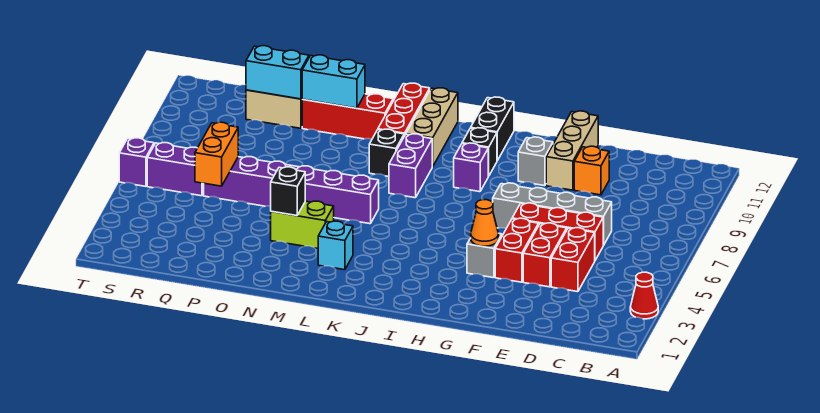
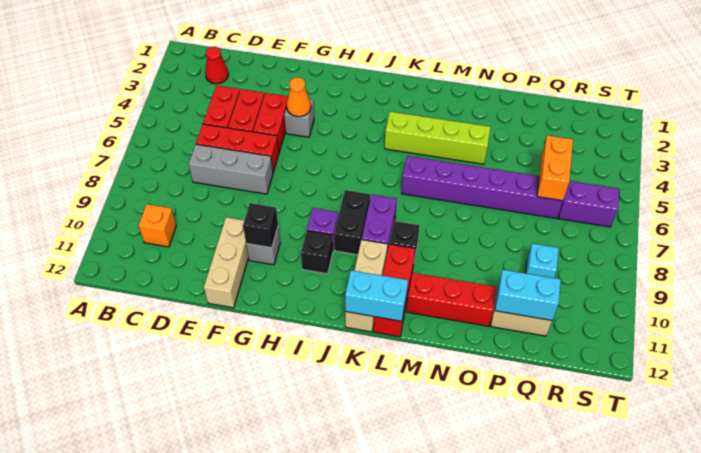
red cone A3 level 1 -> red cone C2 level 1
grey brick D7:G7 level 1 -> grey brick D7:F7 level 1
orange brick E10 level 1 -> orange brick C10 level 1
black brick I11:I12 level 1 -> black brick J8:J9 level 1
cyan brick L3 level 1 -> cyan brick Q9 level 1
lime brick M4:N4 level 1 -> lime brick K4:N4 level 1
black brick N4 level 2 -> black brick G10 level 2
cyan brick N11:O11 level 2 -> cyan brick K12:L12 level 2
purple brick T6 level 1 -> none

